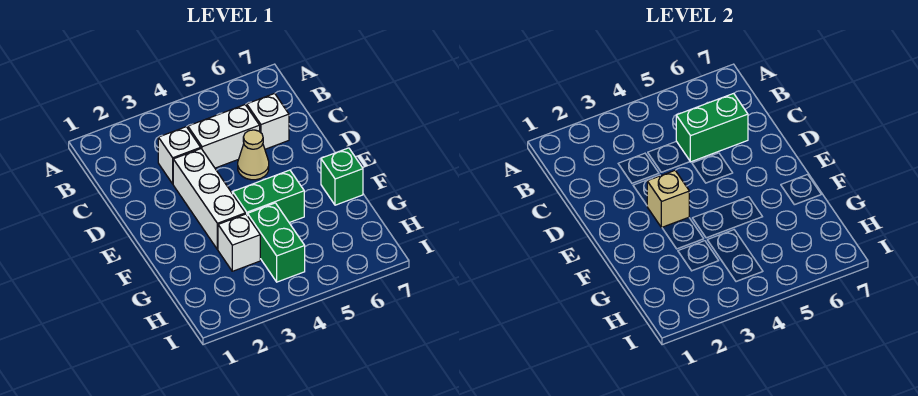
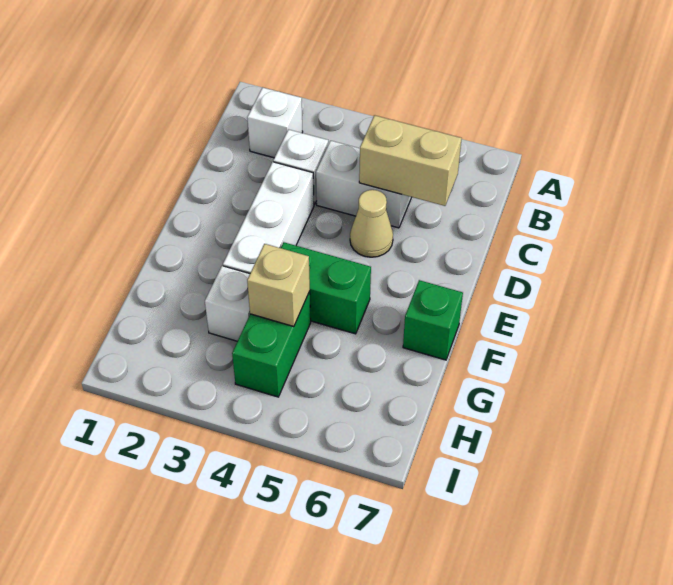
green brick C5:C6 level 2 -> tan brick C5:C6 level 2
white brick C6 level 1 -> white brick B2 level 1
tan brick E3 level 2 -> tan brick G4 level 2

